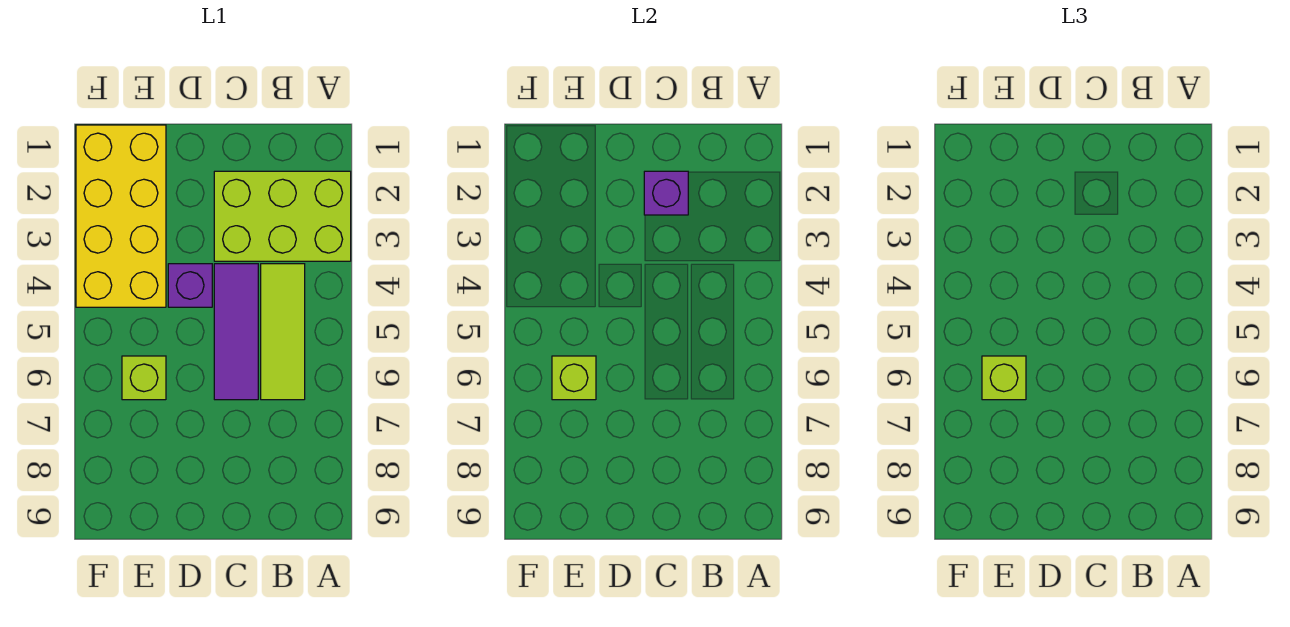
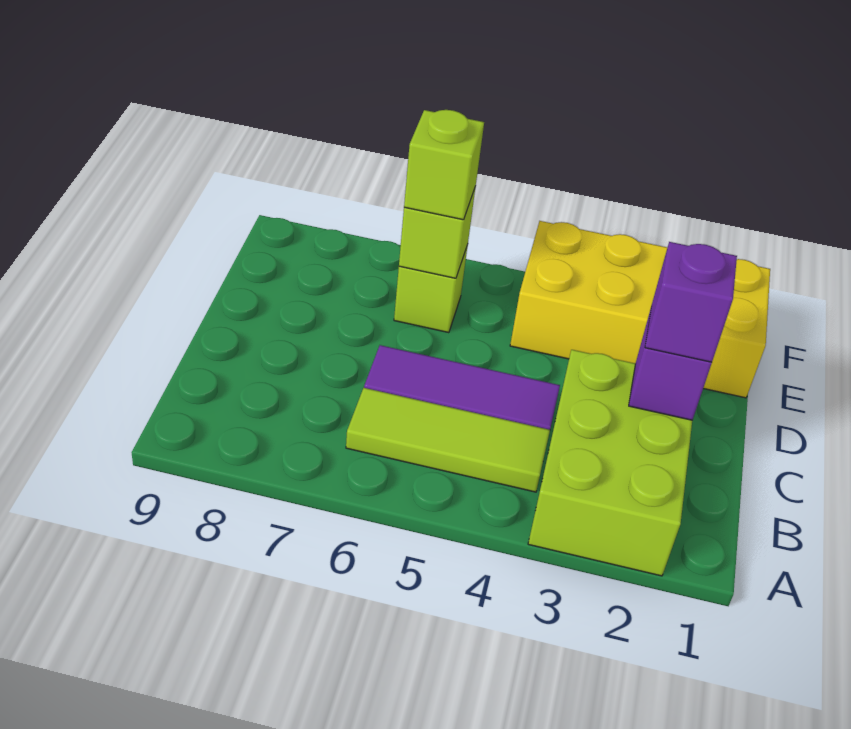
purple brick D4 level 1 -> purple brick C2 level 3

